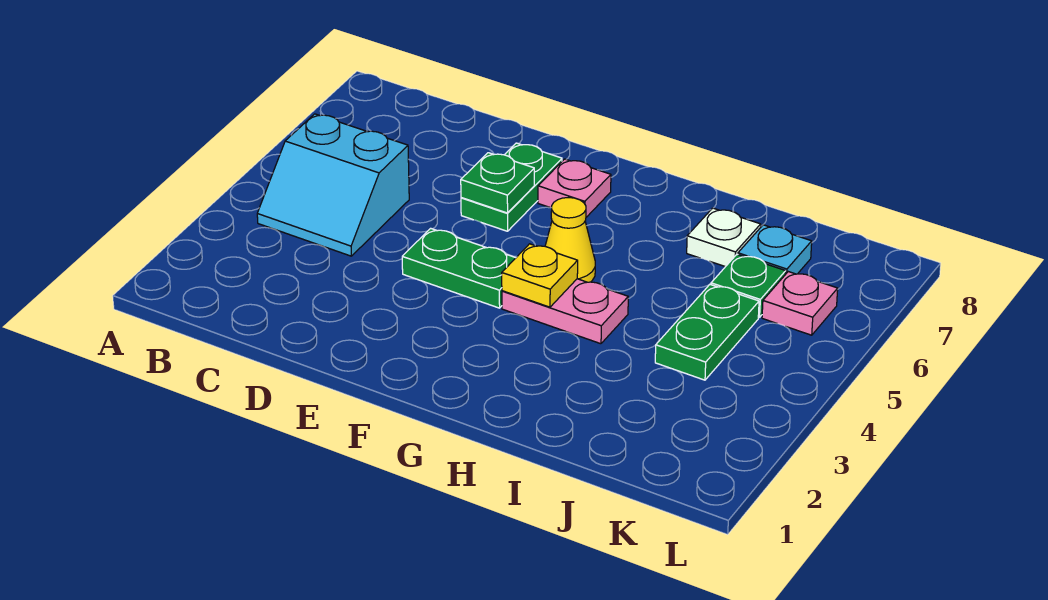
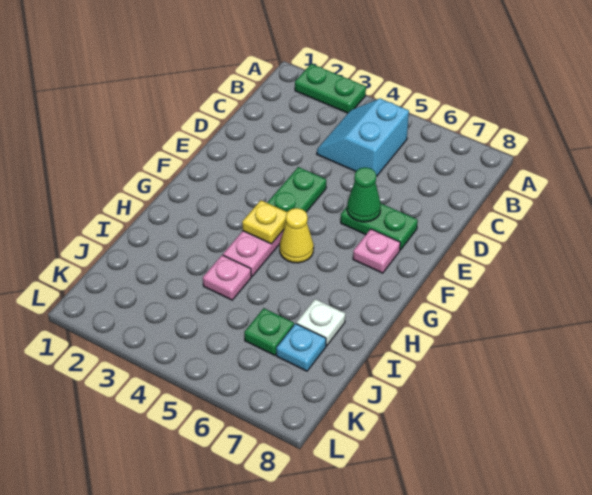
green plate E6 level 2 -> green cone E6 level 2
green plate J4:J5 level 1 -> green plate A2:A3 level 1
pink plate K6 level 1 -> pink plate I4 level 1

